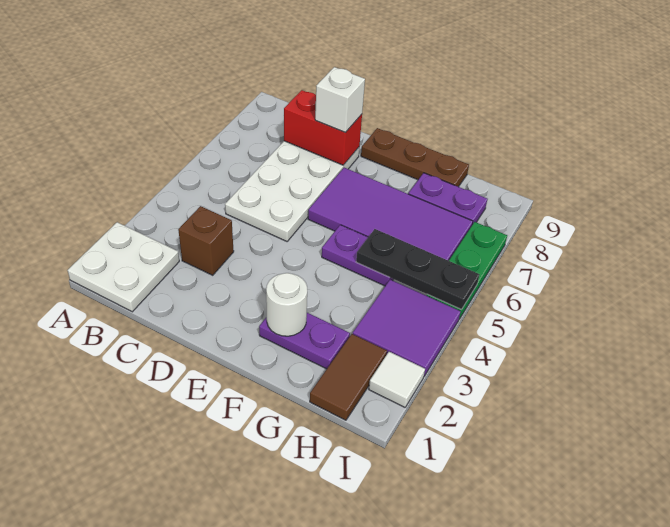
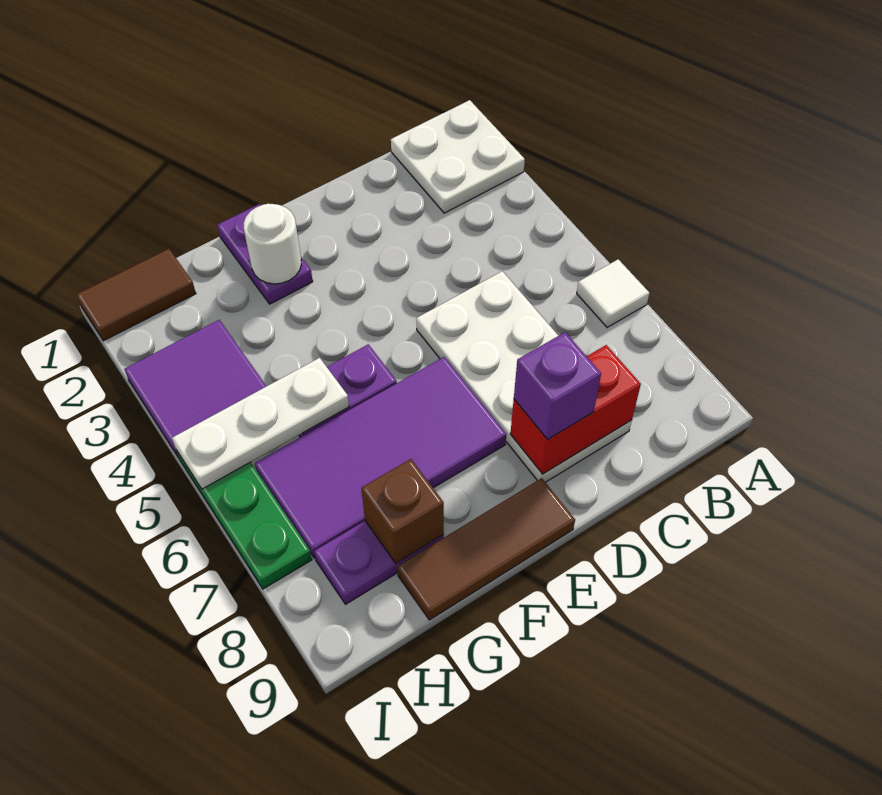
brown brick C3 level 1 -> brown brick G8 level 2
white brick D8 level 3 -> purple brick D8 level 3
brown plate E9:G9 level 1 -> brown tile E9:G9 level 1
purple plate F2:G2 level 1 -> purple plate F1:F2 level 1
black plate G5:I5 level 2 -> white plate G5:I5 level 2
brown tile H1:H2 level 1 -> brown tile H1:I1 level 1
white tile I2 level 1 -> white tile A6 level 1

